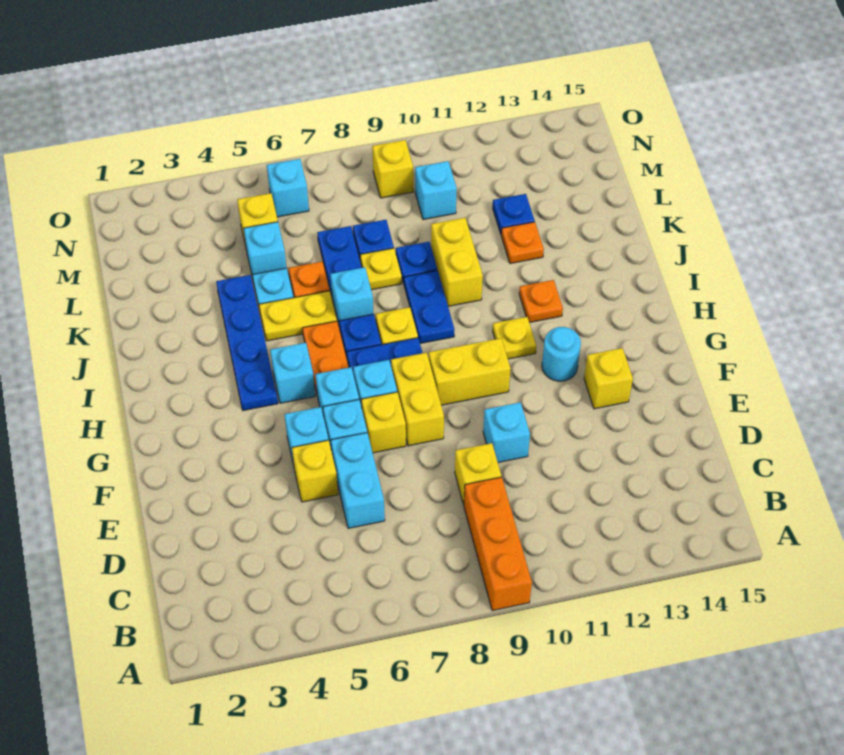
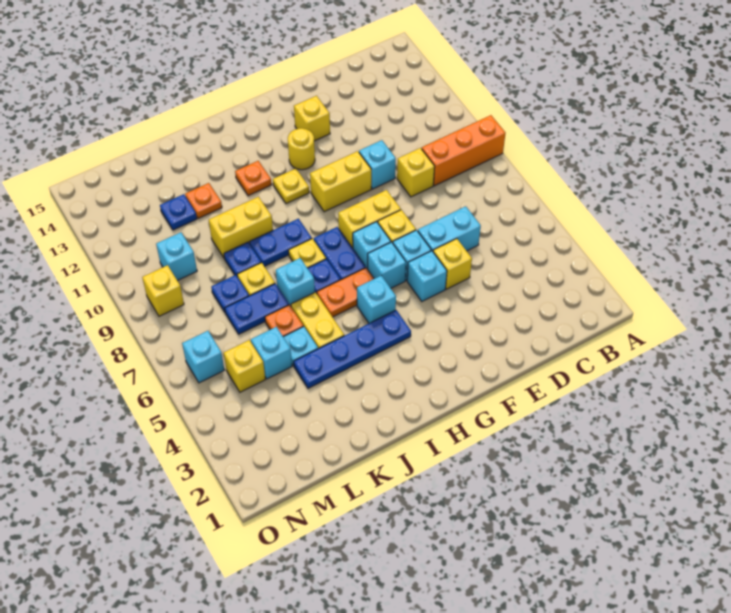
yellow brick G9:G10 level 1 -> yellow brick F10:G10 level 1
cyan round brick G12 level 1 -> yellow round brick G12 level 1

